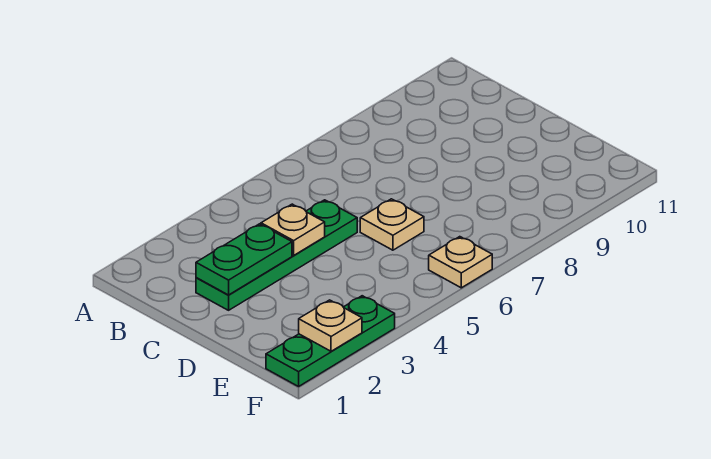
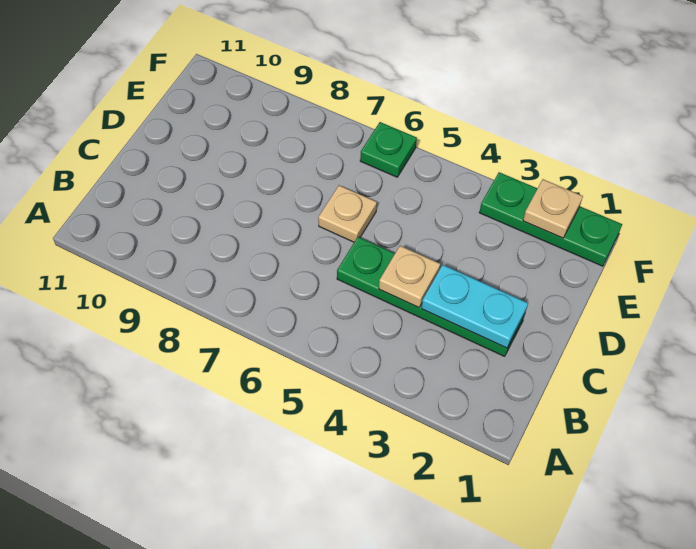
green plate C2:C3 level 2 -> cyan plate C2:C3 level 2
tan plate F6 level 1 -> green plate F6 level 1

